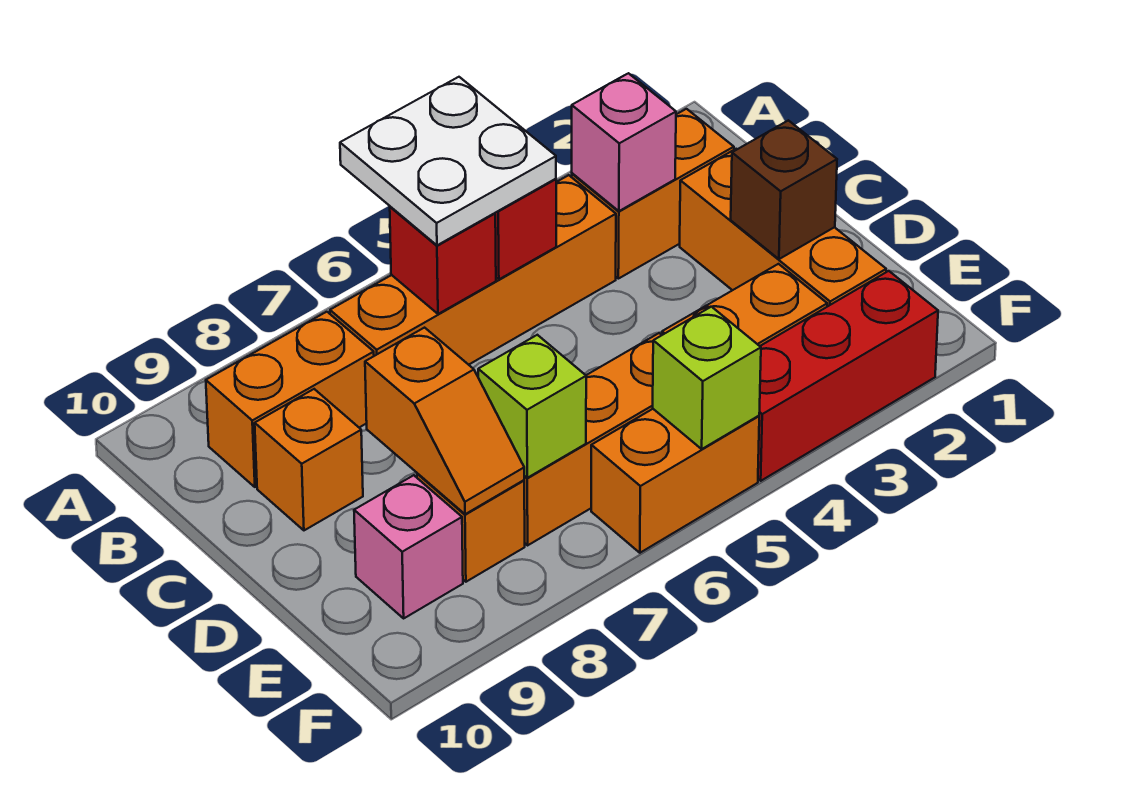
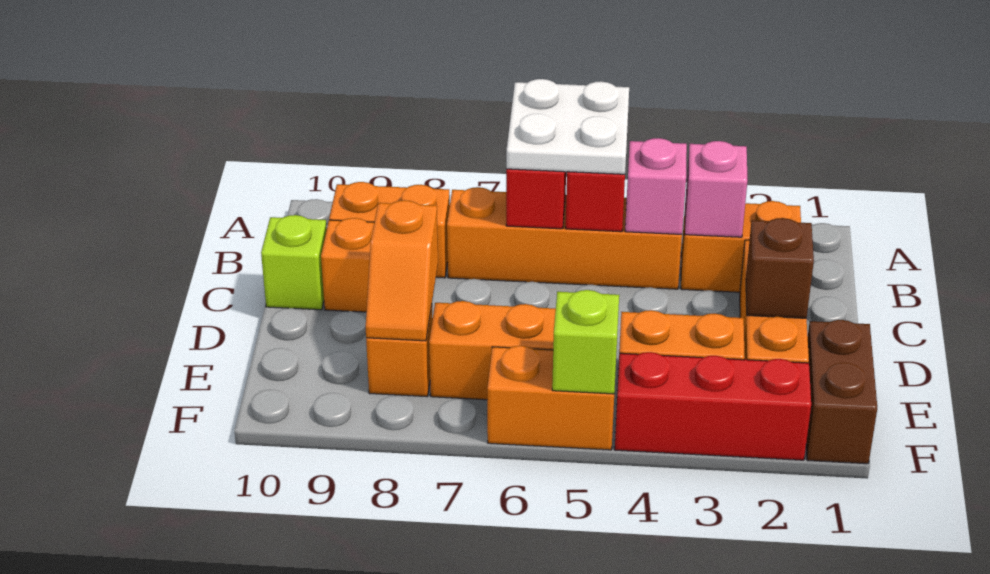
none -> brown brick E1:F1 level 1
lime brick E7 level 2 -> lime brick C10 level 1
pink brick E9 level 1 -> pink brick B4 level 2

